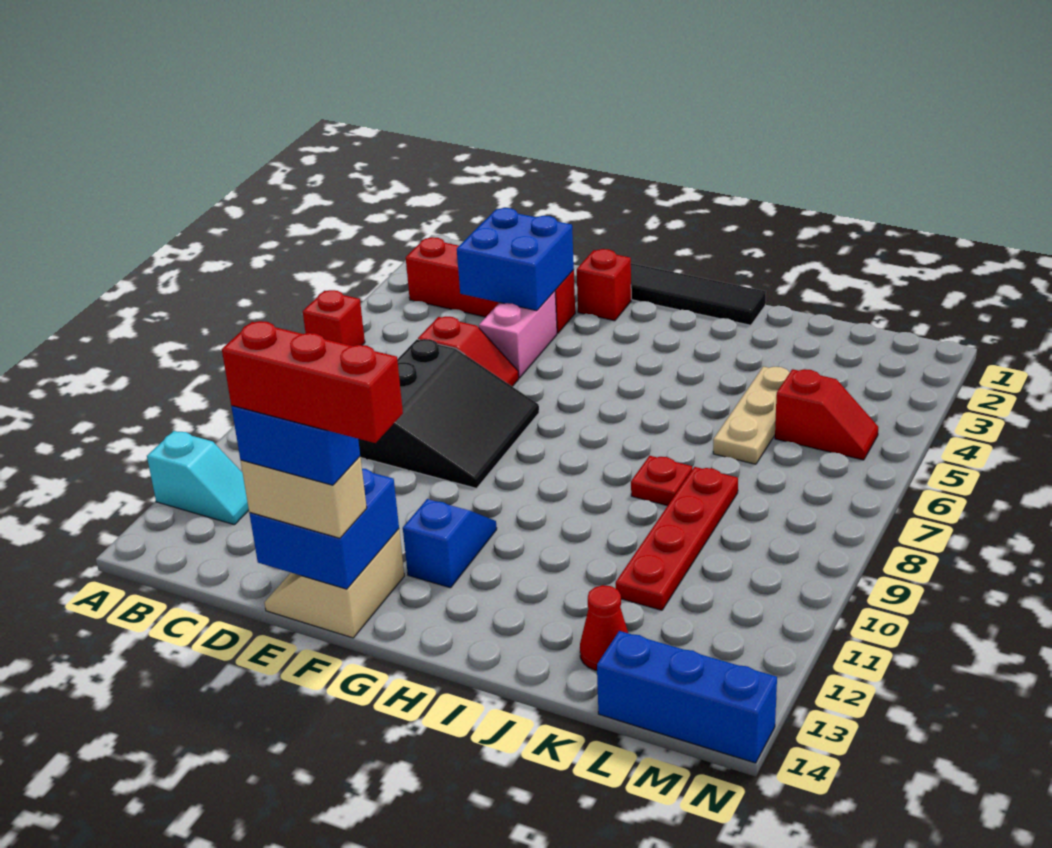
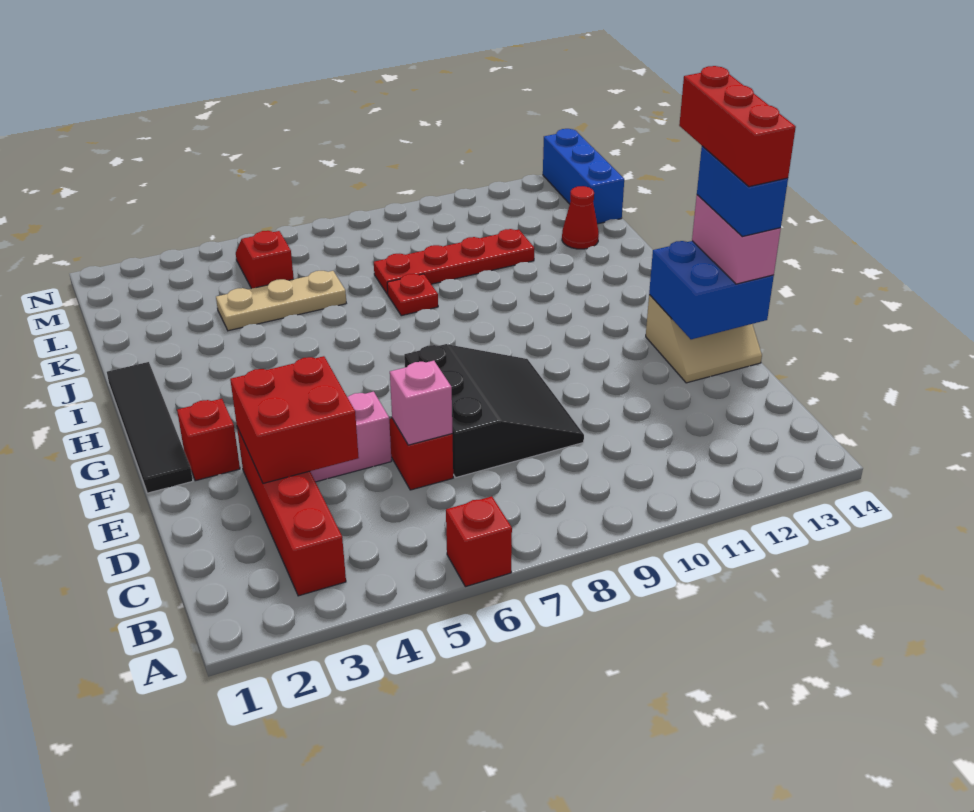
cyan slope A12:B12 level 1 top A -> none
blue brick D3:E4 level 2 -> red brick D3:E4 level 2
none -> pink brick D6 level 2
black slope D7:F9 level 1 top D -> black slope D7:F9 level 1 top 7
tan brick E14:F14 level 3 -> pink brick E14:F14 level 3
blue slope G11:G12 level 1 top 12 -> none

